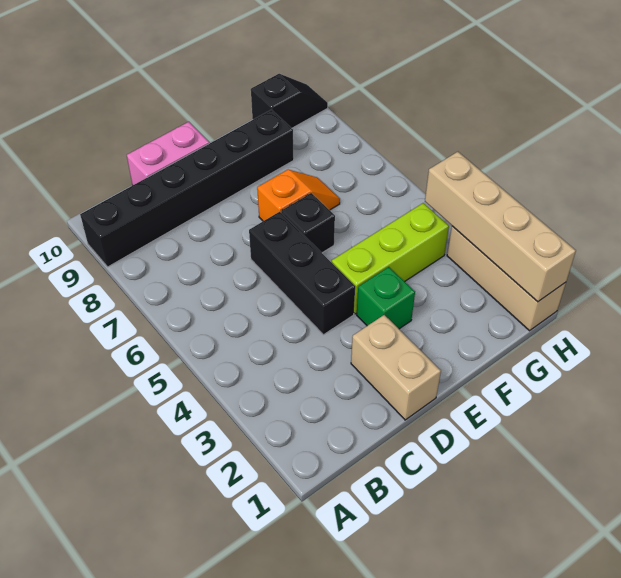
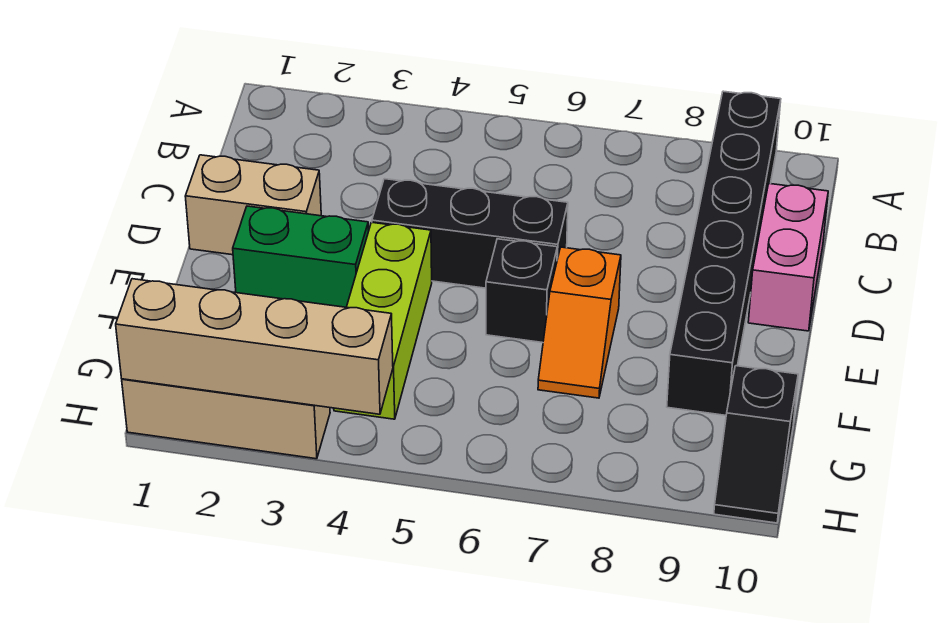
green brick E3 level 1 -> green brick E2:E3 level 1

